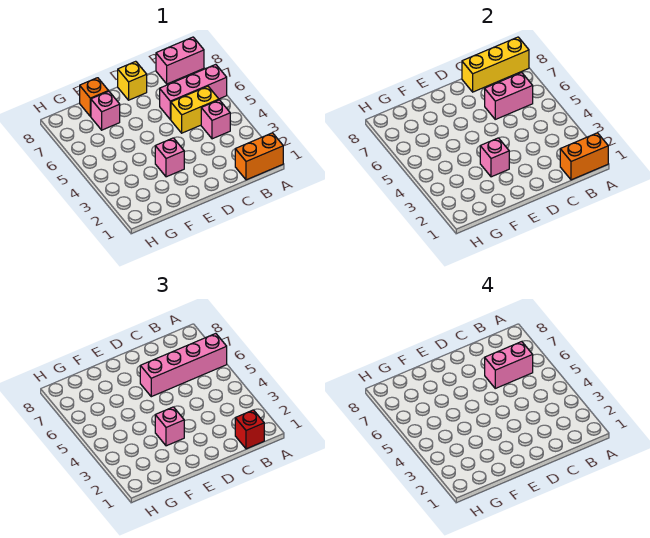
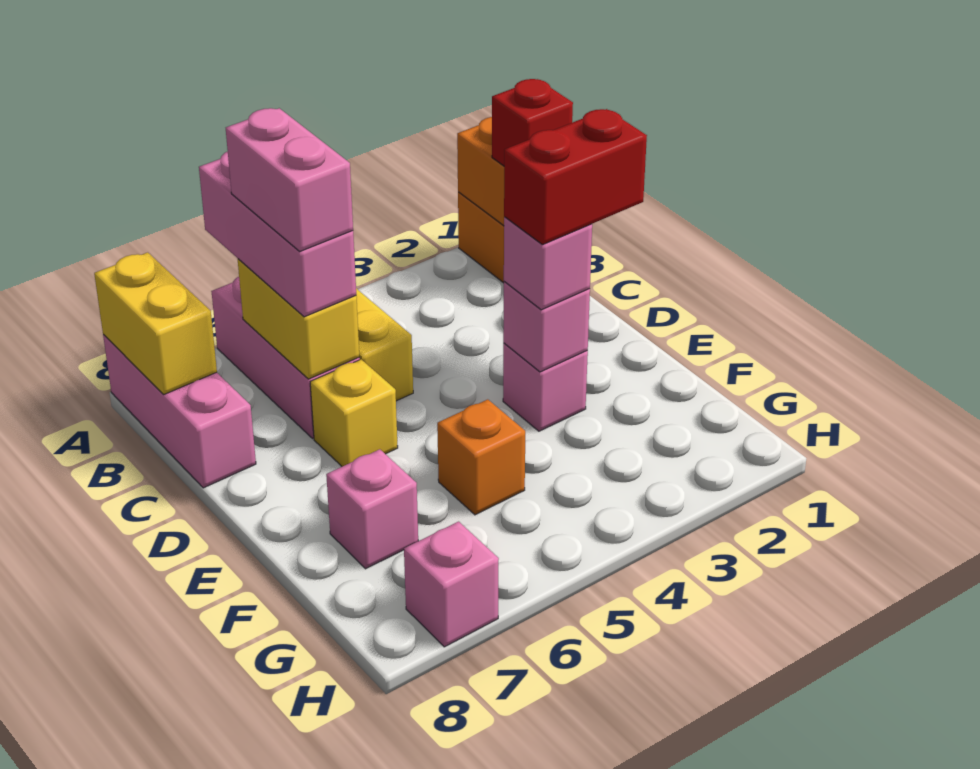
pink brick A6:D6 level 3 -> pink brick A6:C6 level 3
pink brick A8:B8 level 1 -> pink brick A8:C8 level 1
yellow brick A8:C8 level 2 -> yellow brick A8:B8 level 2
pink brick B4 level 1 -> pink brick H7 level 1
pink brick B6:C6 level 2 -> yellow brick B6:C6 level 2
yellow brick D8 level 1 -> yellow brick D6 level 1
none -> red brick E2:E3 level 4
orange brick F8 level 1 -> orange brick F5 level 1

